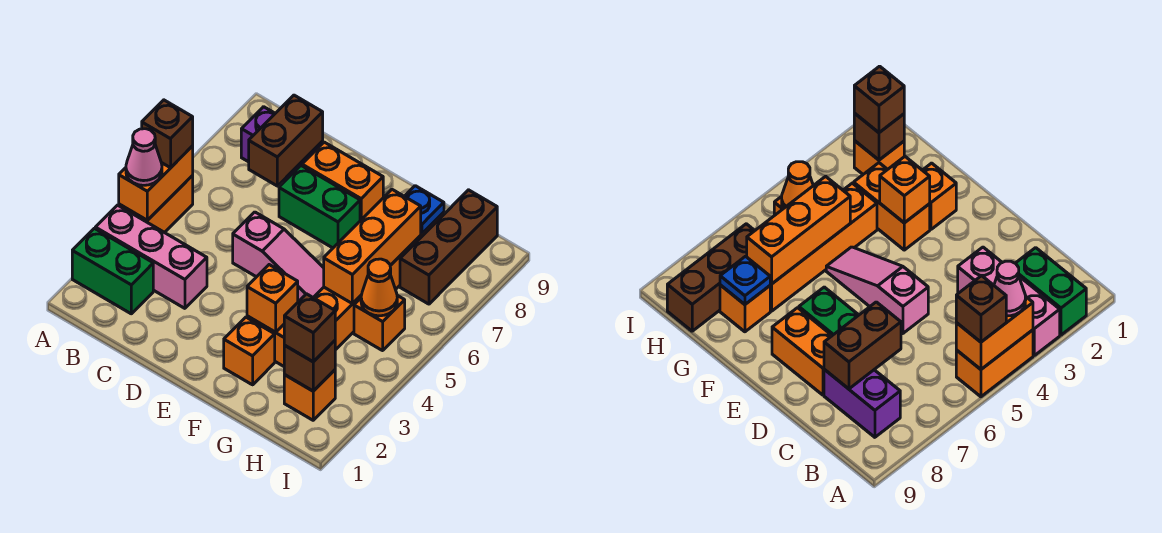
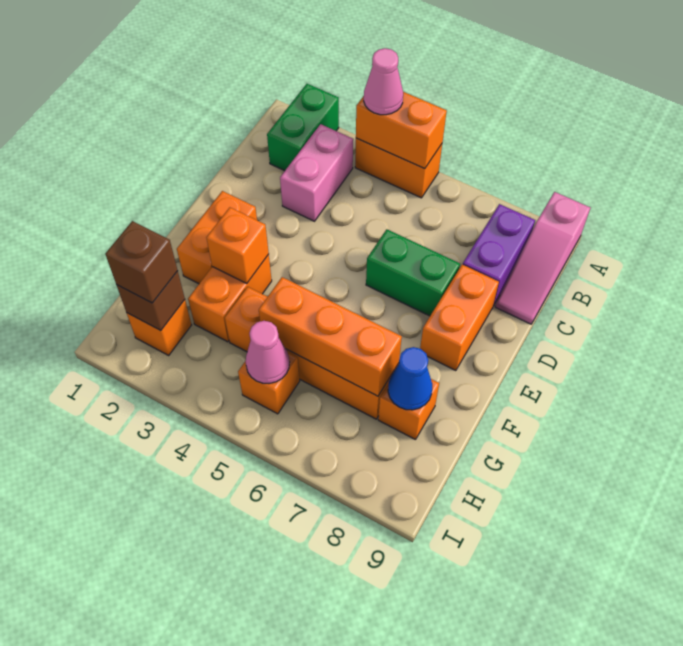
pink brick A3:C3 level 1 -> pink brick B3:C3 level 1
brown brick A5 level 3 -> none
brown brick C7:C8 level 2 -> none
pink slope D5:F5 level 1 top D -> pink slope A9:C9 level 1 top A
green brick D7:E7 level 1 -> green brick D6:D7 level 1
orange brick F2 level 1 -> orange brick E2:F2 level 1
blue plate G8 level 2 -> blue cone G8 level 2
orange cone H5 level 2 -> pink cone H5 level 2
brown brick H7:H9 level 1 -> none

